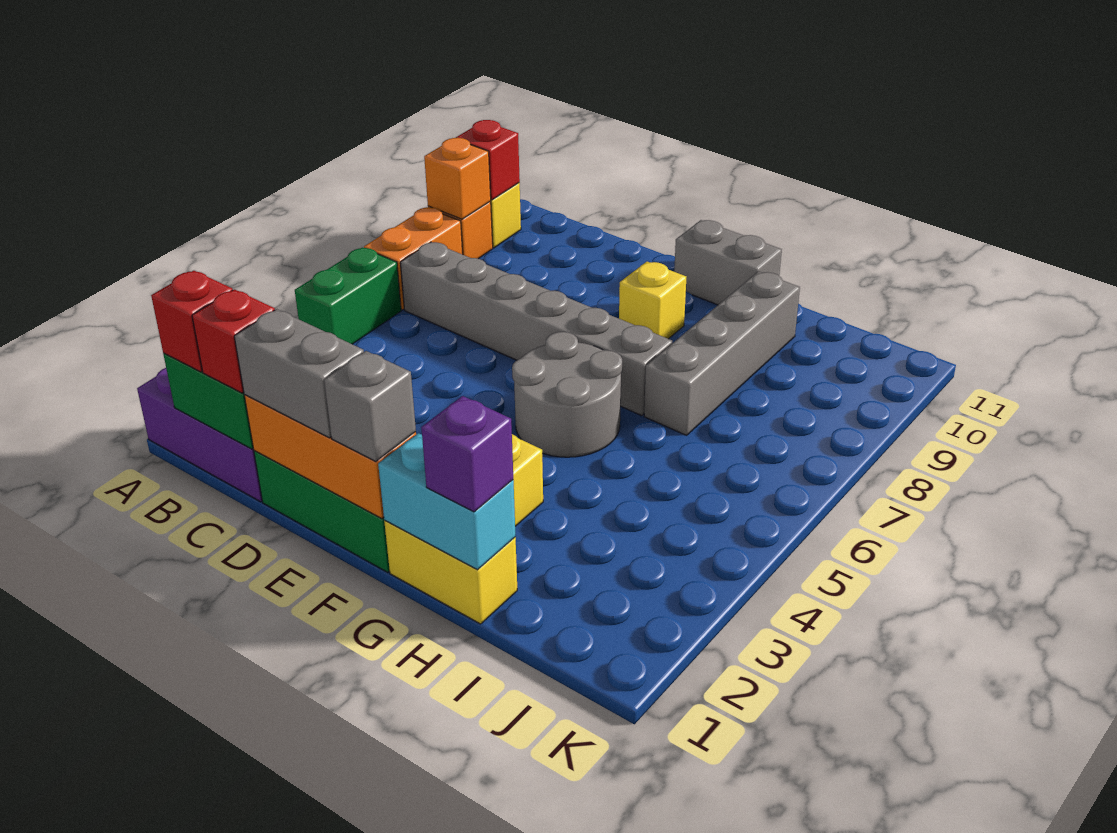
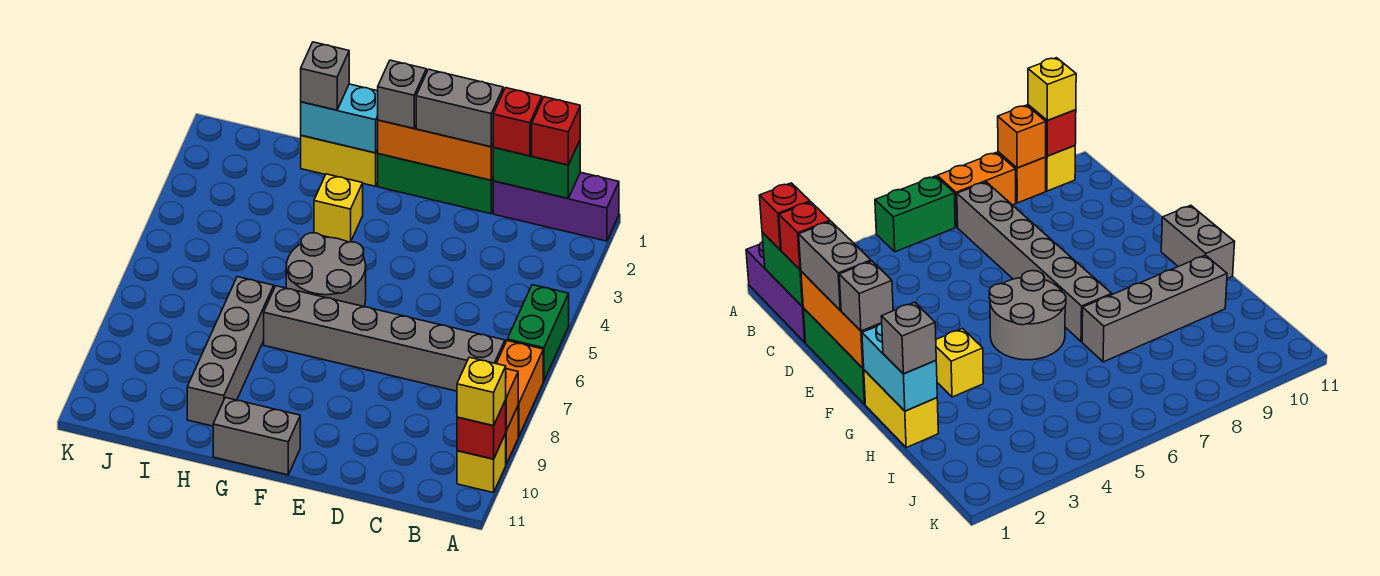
yellow brick F9 level 1 -> yellow brick A10 level 3
purple brick H1 level 3 -> grey brick H1 level 3

